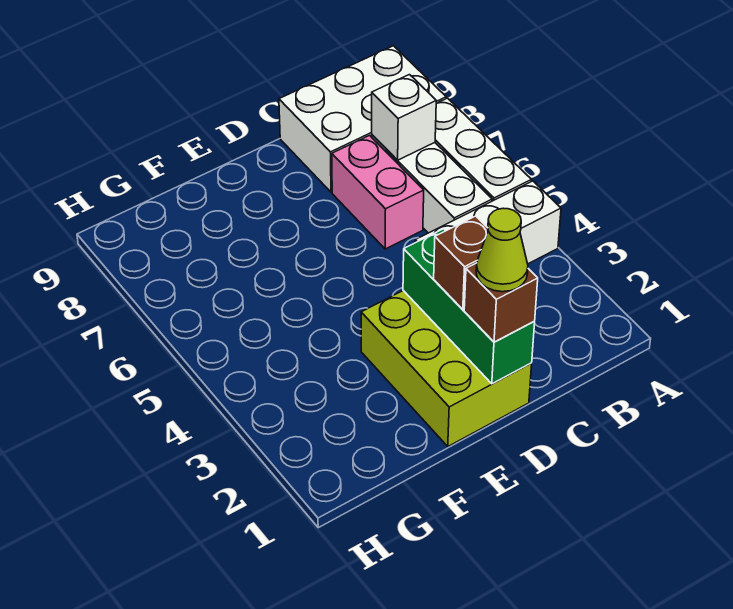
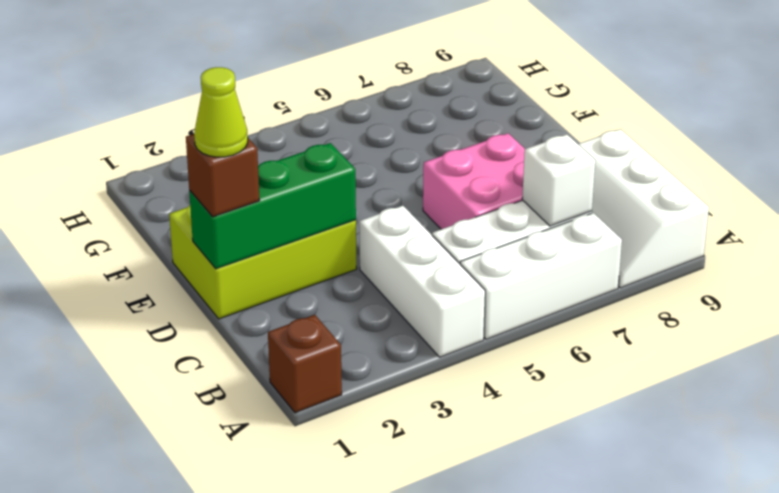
white brick A8:C9 level 1 -> white slope A8:C9 level 1 top 9
pink brick C6:C7 level 1 -> pink brick C6:D7 level 1
brown brick D2 level 3 -> brown brick A1 level 1

